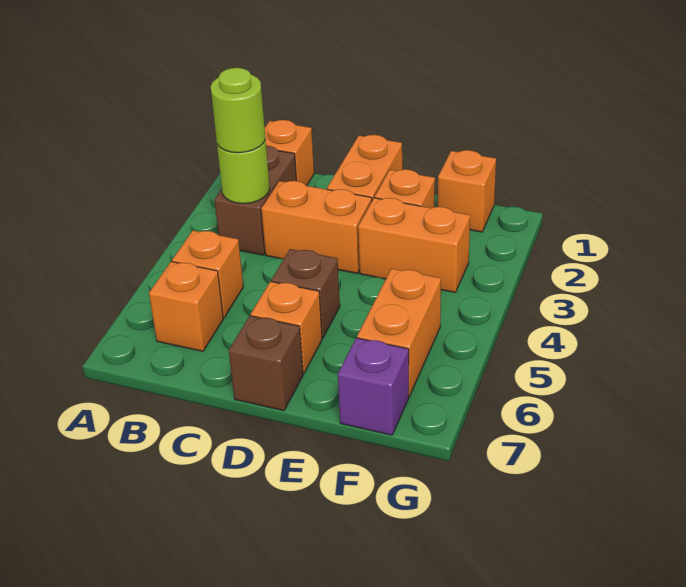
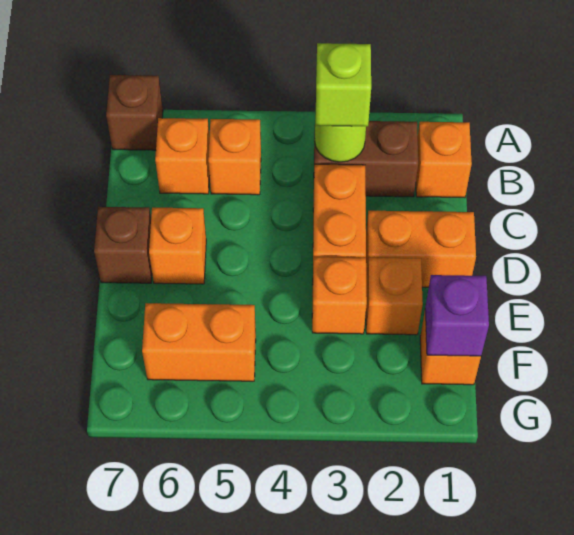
lime round brick B3 level 3 -> lime brick B3 level 3
brown brick D5 level 1 -> brown brick A7 level 1
orange brick E3:F3 level 1 -> orange brick E3 level 1
purple brick F7 level 1 -> purple brick F1 level 2

